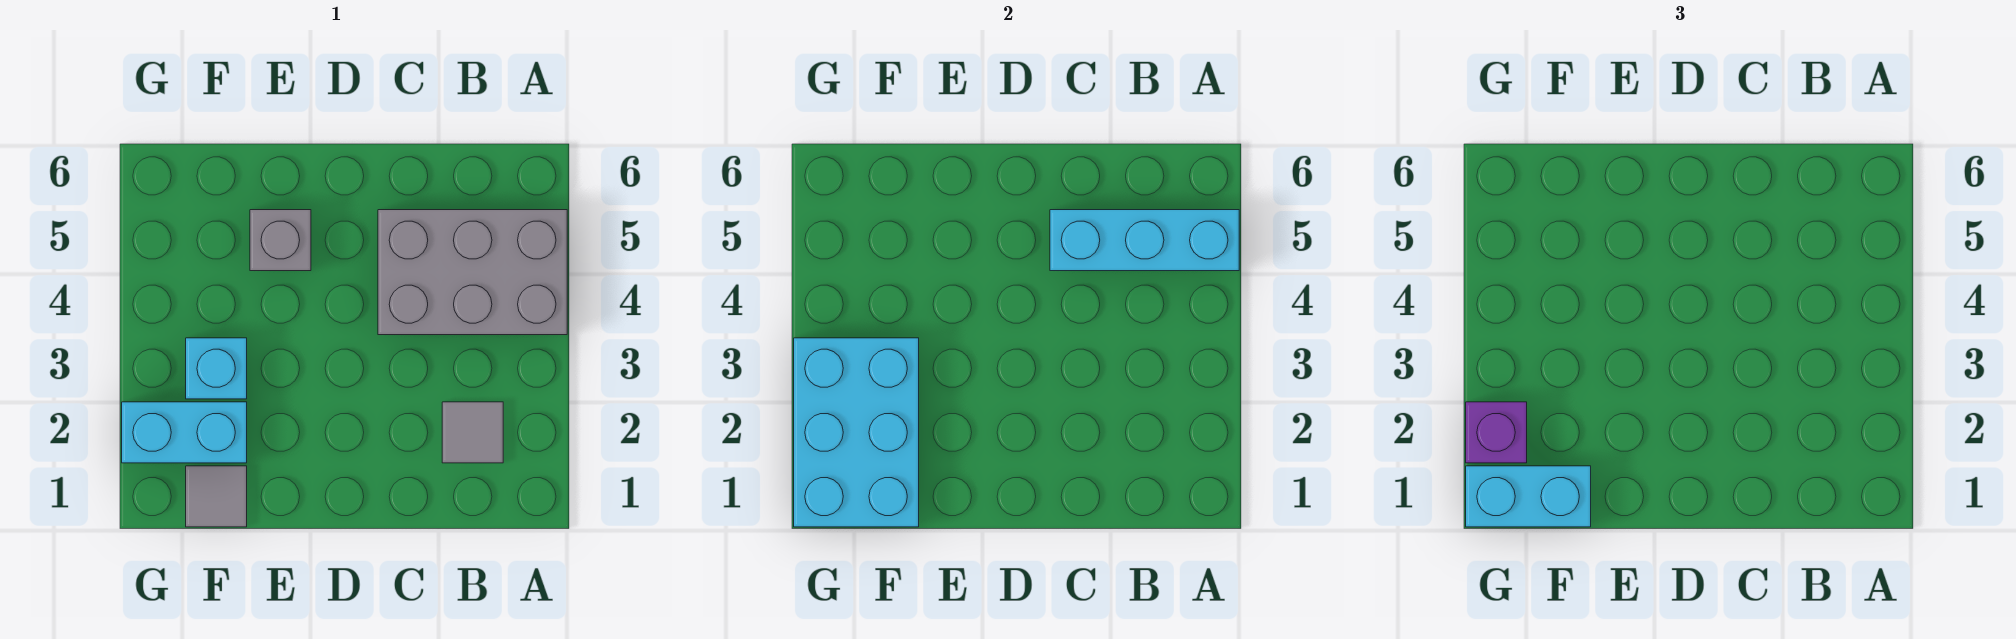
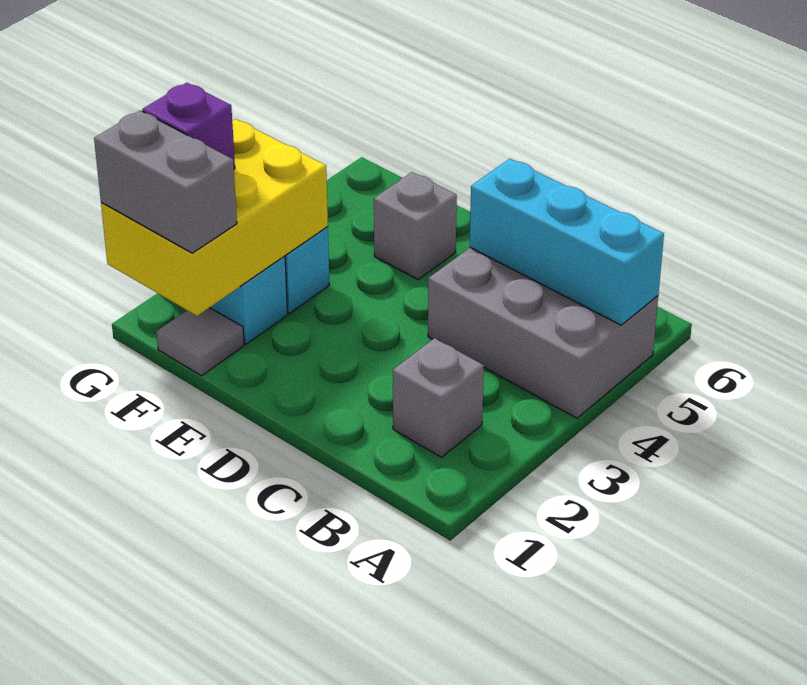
grey tile B2 level 1 -> grey brick B2 level 1
cyan brick F1:G3 level 2 -> yellow brick F1:G3 level 2
cyan brick F1:G1 level 3 -> grey brick F1:G1 level 3

